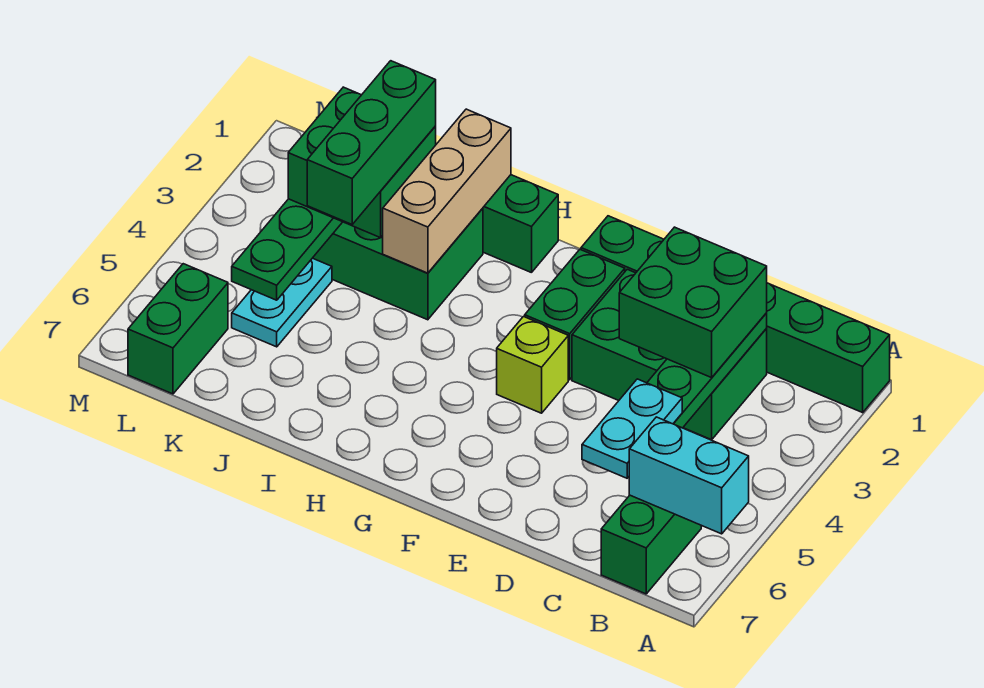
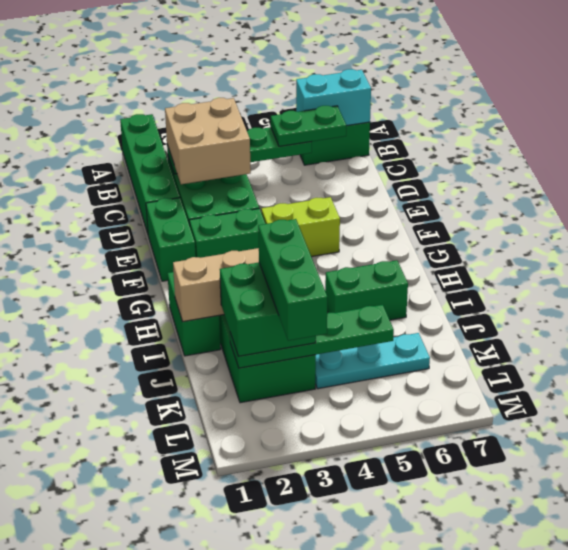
cyan brick A6:B6 level 2 -> cyan brick B6:B7 level 2
green brick C2:D3 level 3 -> tan brick C2:D3 level 3
cyan plate C5:C6 level 3 -> green plate C5:C6 level 3
lime brick F4 level 1 -> lime brick F4:F5 level 1
green brick J2:J4 level 4 -> green brick J3:L3 level 4
cyan plate K4:K5 level 1 -> cyan plate K4:K6 level 1
green brick L6:L7 level 1 -> green brick I5:I6 level 1

